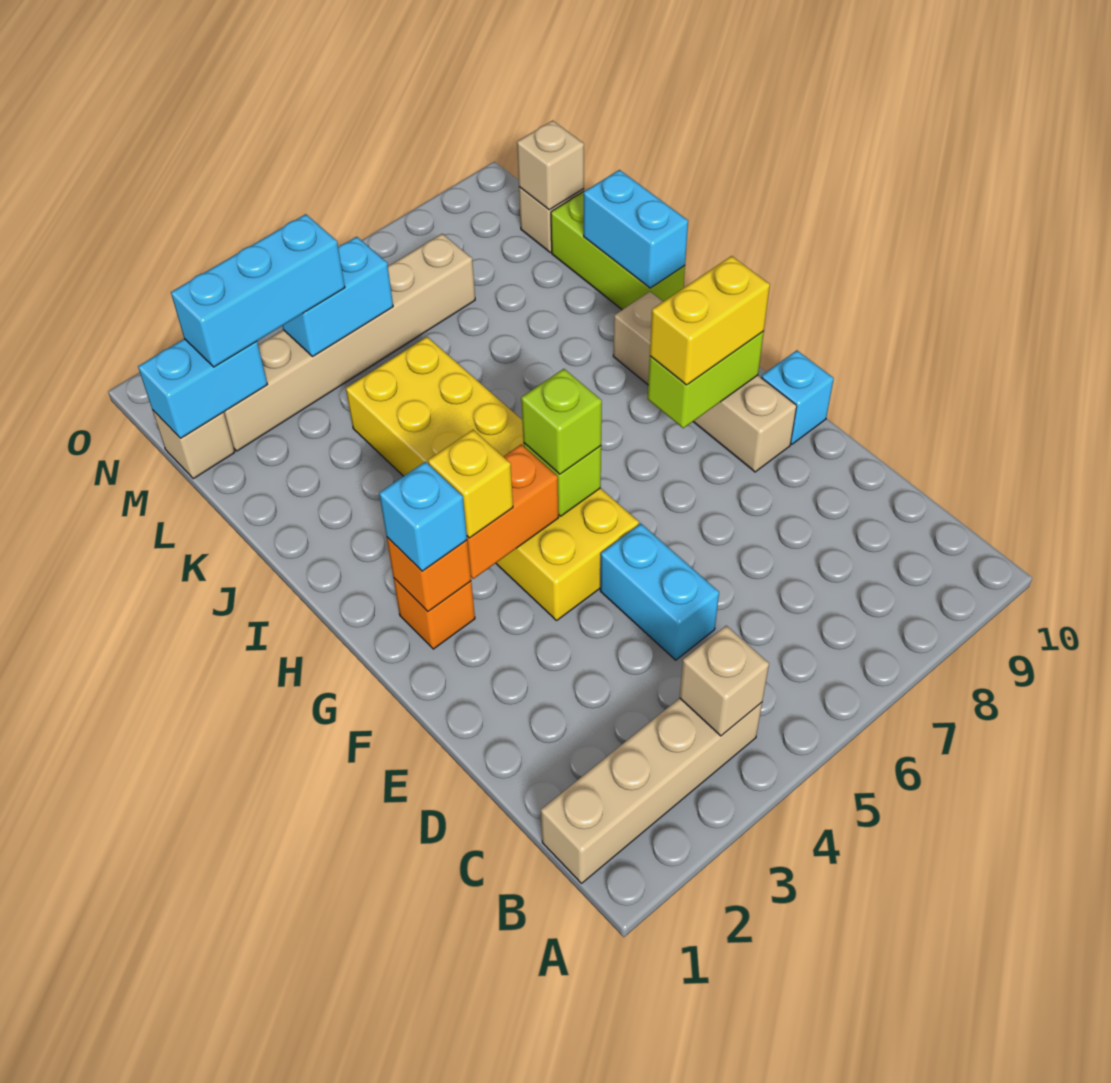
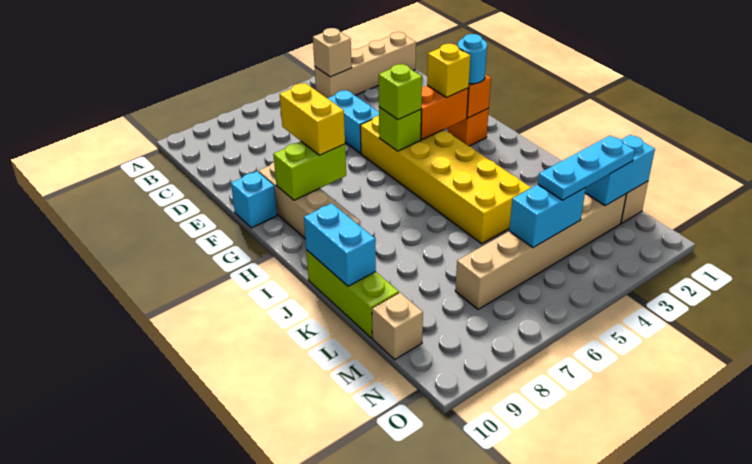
cyan brick G2 level 3 -> cyan round brick G2 level 3
yellow brick G8:G9 level 3 -> yellow brick F8:G8 level 3
cyan brick M2:M4 level 3 -> cyan plate M2:M4 level 3
tan brick M10 level 2 -> none

